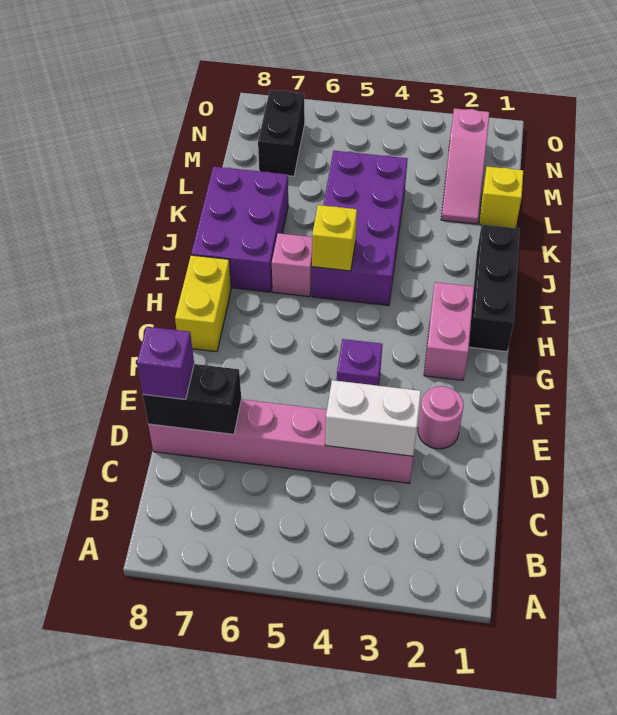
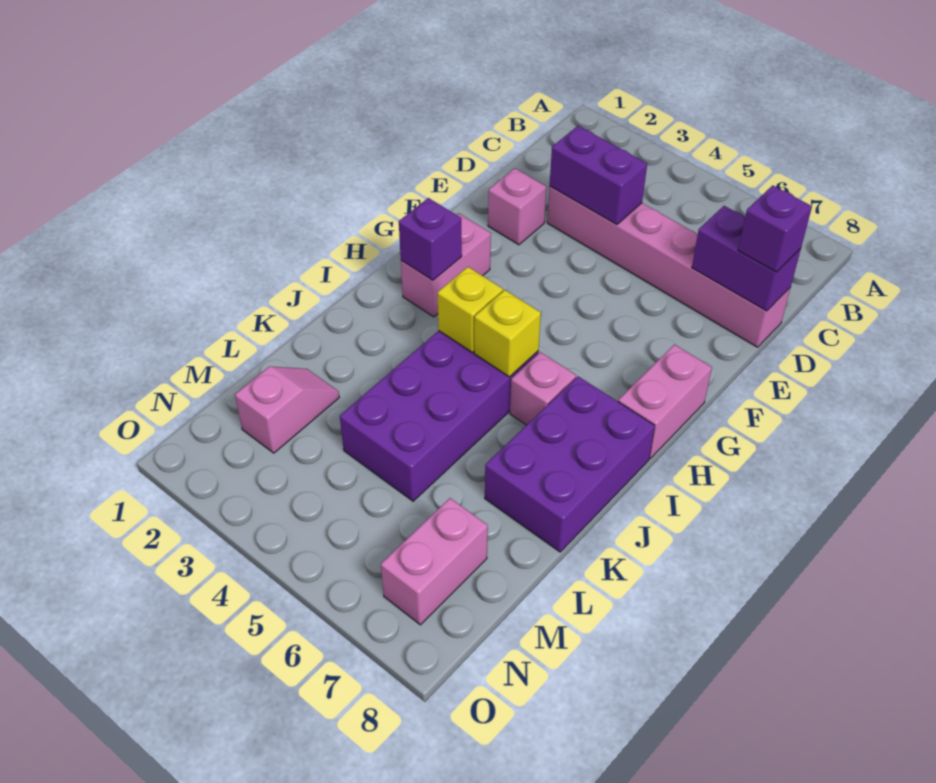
white brick D3:D4 level 2 -> purple brick D3:D4 level 2
black brick D7:D8 level 2 -> purple brick D7:D8 level 2
pink round brick E2 level 1 -> pink brick E2 level 1
purple brick F4 level 1 -> purple brick H2 level 2
yellow brick G8:H8 level 1 -> pink brick G8:H8 level 1
black brick H1:J1 level 1 -> none
yellow brick L1 level 1 -> yellow brick I4 level 2
pink slope L2:N2 level 1 top N -> pink slope L2:M2 level 1 top M
black brick M7:N7 level 1 -> pink brick M7:N7 level 1

